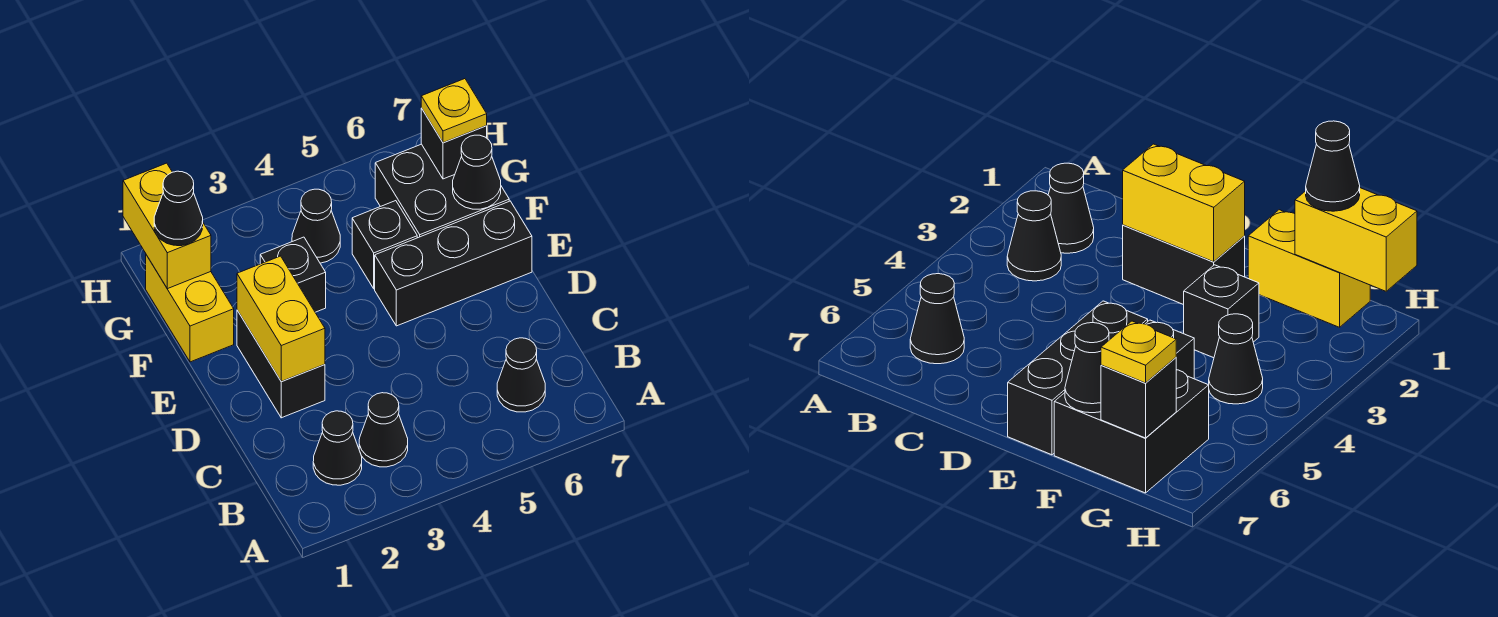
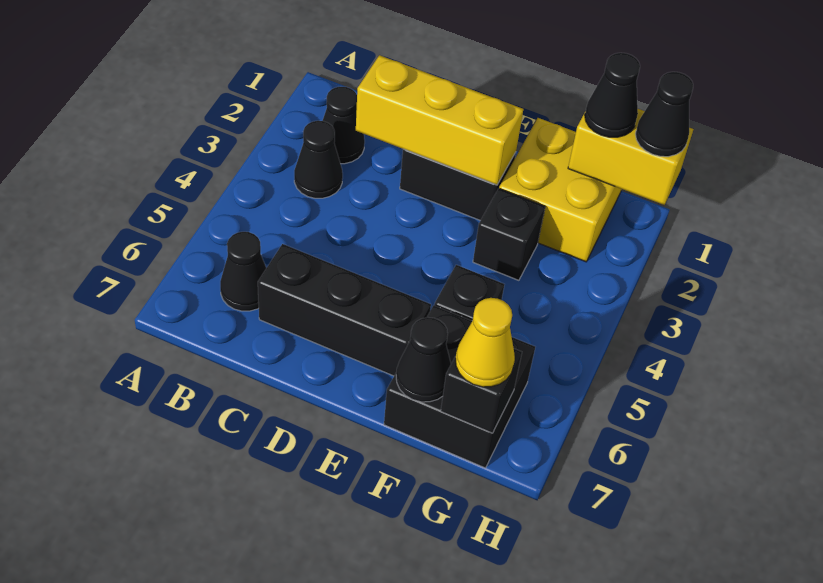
yellow brick D2:E2 level 2 -> yellow brick C2:E2 level 2
black brick E5:E7 level 1 -> black brick C6:E6 level 1
yellow brick F1:G1 level 1 -> yellow brick F1:G2 level 1
black cone G4 level 1 -> black cone H1 level 3
yellow plate G7 level 3 -> yellow cone G7 level 3

